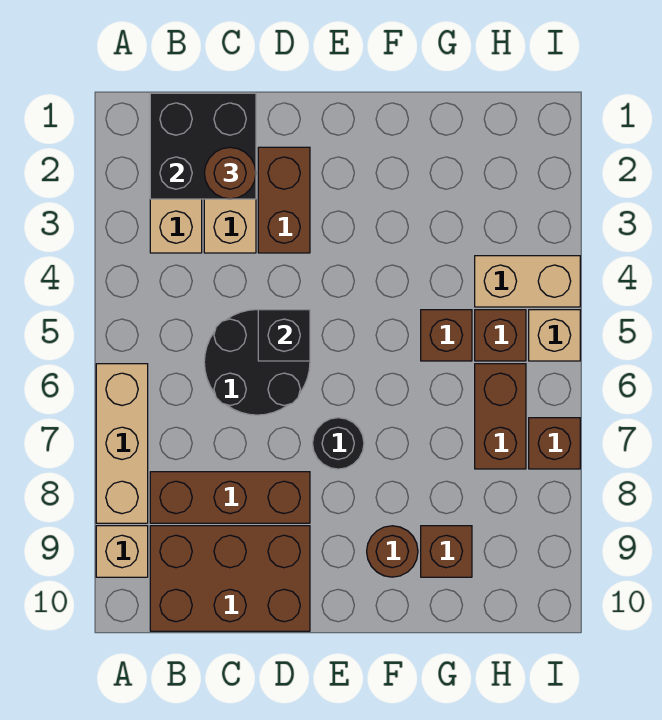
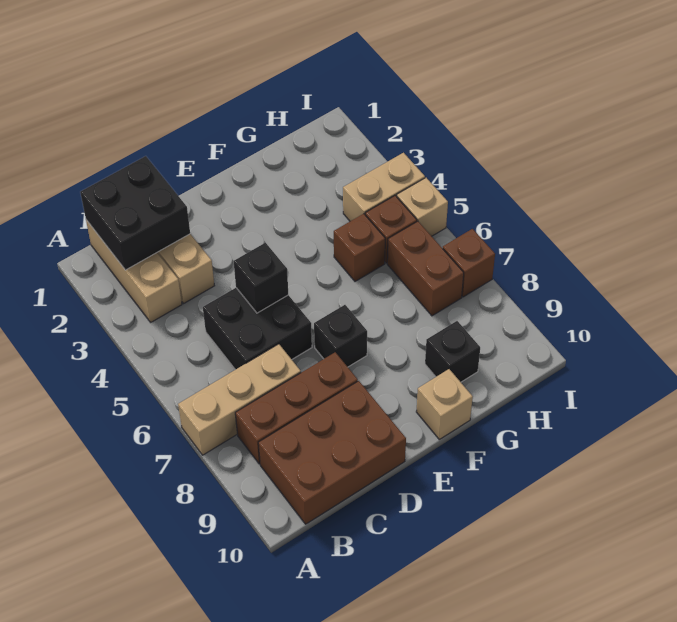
tan brick A6:A8 level 1 -> tan brick A7:C7 level 1
tan brick A9 level 1 -> tan brick F10 level 1
brown round brick C2 level 3 -> none
black round brick C5:D6 level 1 -> black brick C5:D6 level 1
brown brick D2:D3 level 1 -> none
black round brick E7 level 1 -> black brick E7 level 1
brown round brick F9 level 1 -> none
brown brick G9 level 1 -> black brick G9 level 1

